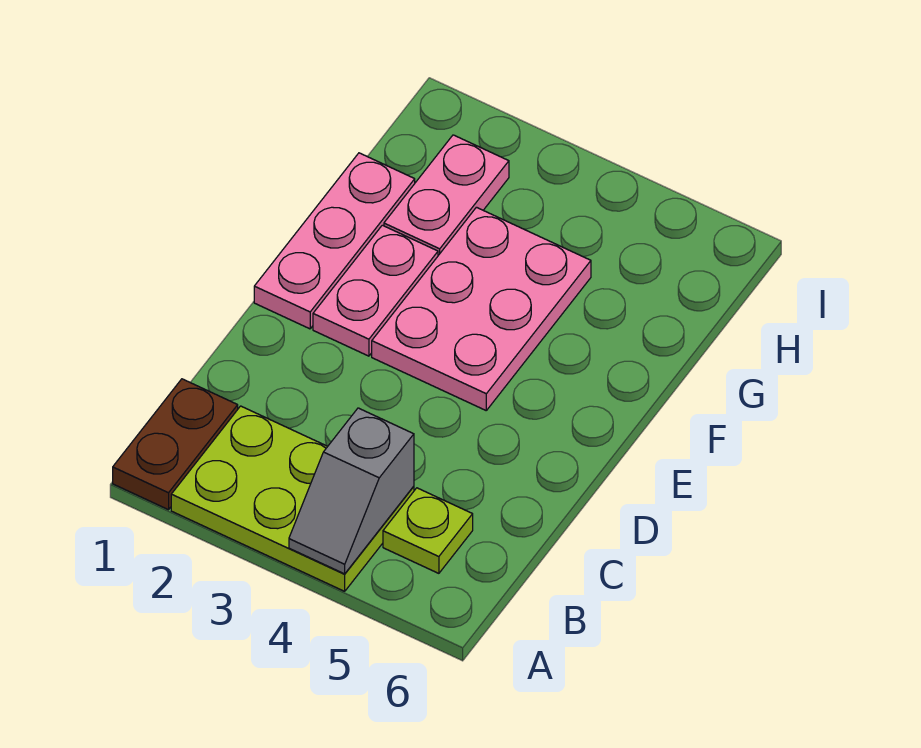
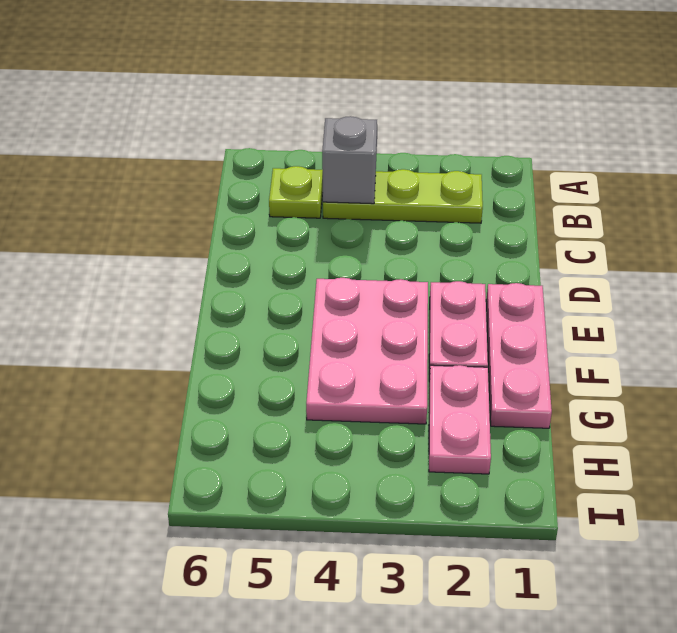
brown plate A1:B1 level 1 -> none
lime plate A2:B4 level 1 -> lime plate B2:B4 level 1

